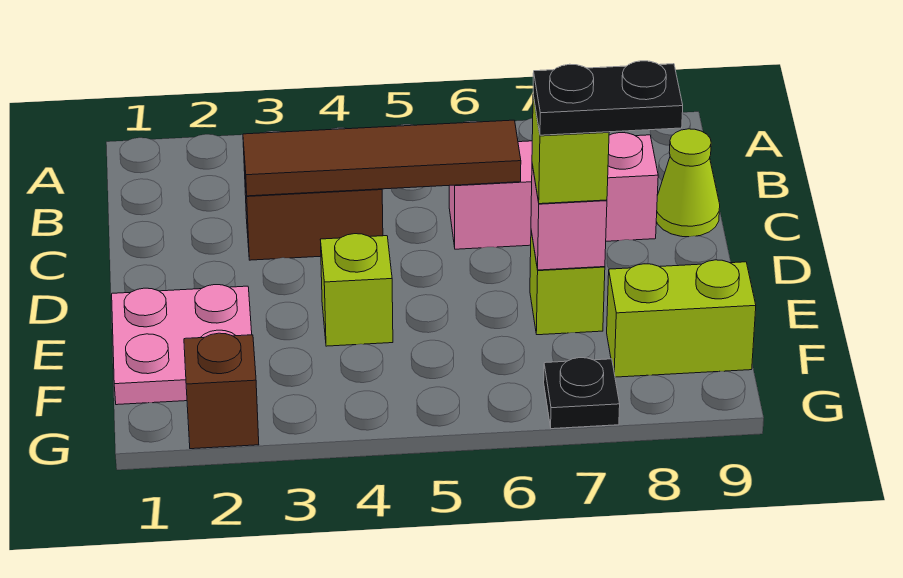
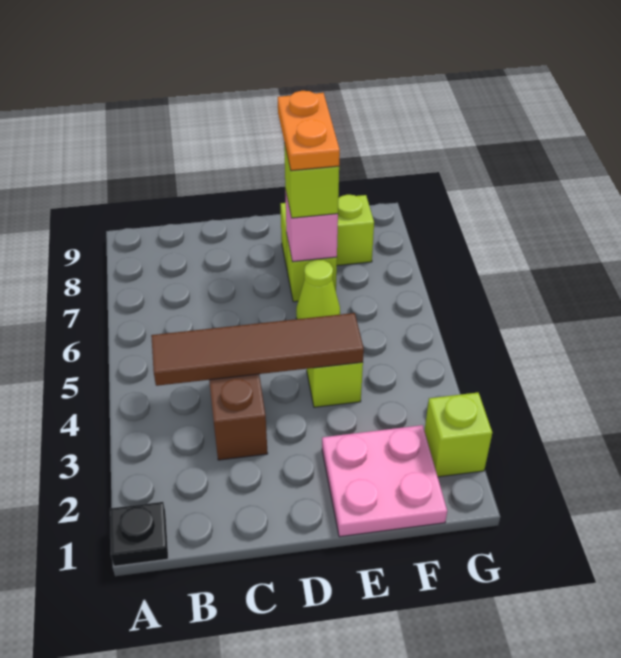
brown tile C3:C6 level 2 -> brown tile B4:E4 level 2
pink brick C6:C8 level 1 -> none
lime cone C9 level 1 -> lime cone E6 level 1
black plate E7:E8 level 4 -> orange plate E7:E8 level 4
lime brick F8:F9 level 1 -> lime brick E8:F8 level 1
brown brick G2 level 1 -> lime brick G2 level 1
black plate G7 level 1 -> black plate A1 level 1

